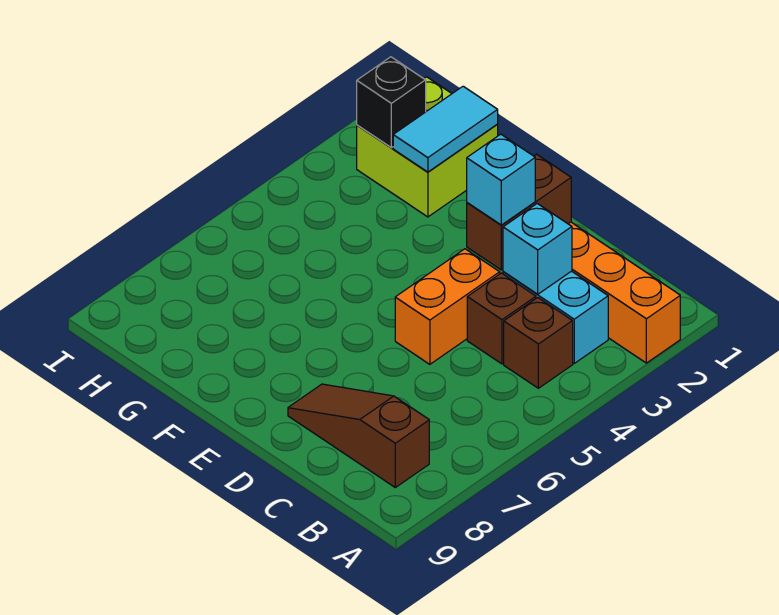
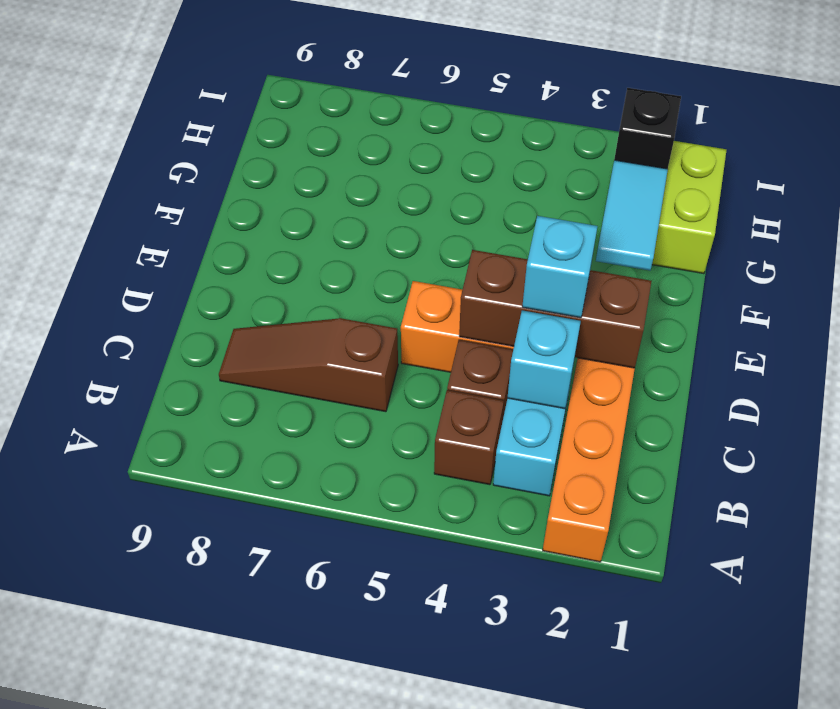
brown slope B8:D8 level 1 top B -> brown slope C6:C8 level 1 top 6
brown brick D2:D3 level 2 -> brown brick D2:D4 level 2
cyan tile G1:G2 level 2 -> cyan tile F2:G2 level 2

